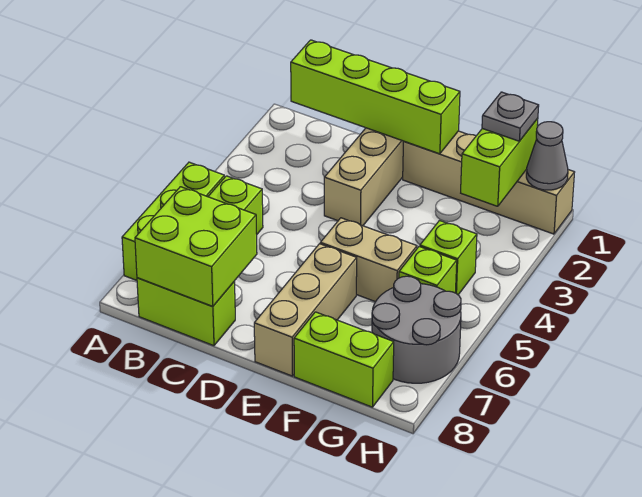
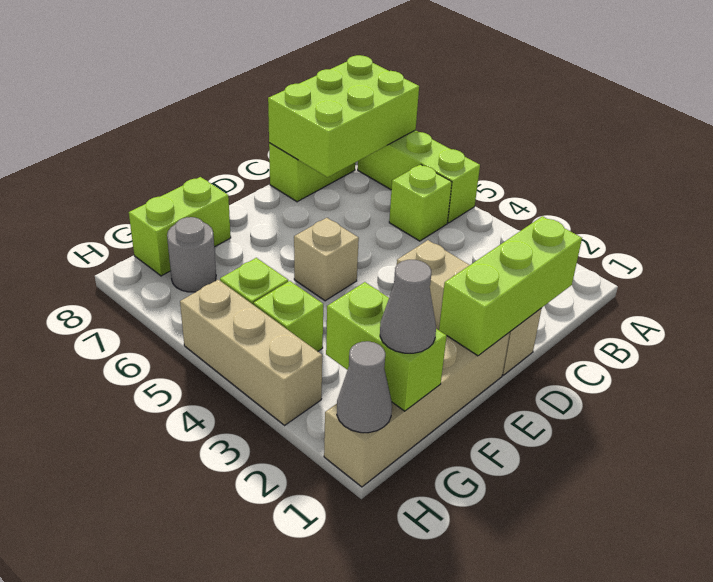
lime brick B1:E1 level 2 -> lime brick C1:E1 level 2
lime brick B7:C8 level 2 -> lime brick A7:C8 level 2
tan brick E5:F5 level 1 -> tan brick E5 level 1
tan brick E6:E8 level 1 -> tan brick H3:H5 level 1
grey plate G1 level 3 -> grey cone G1 level 3
grey round brick G6:H7 level 1 -> grey round brick G7 level 1

